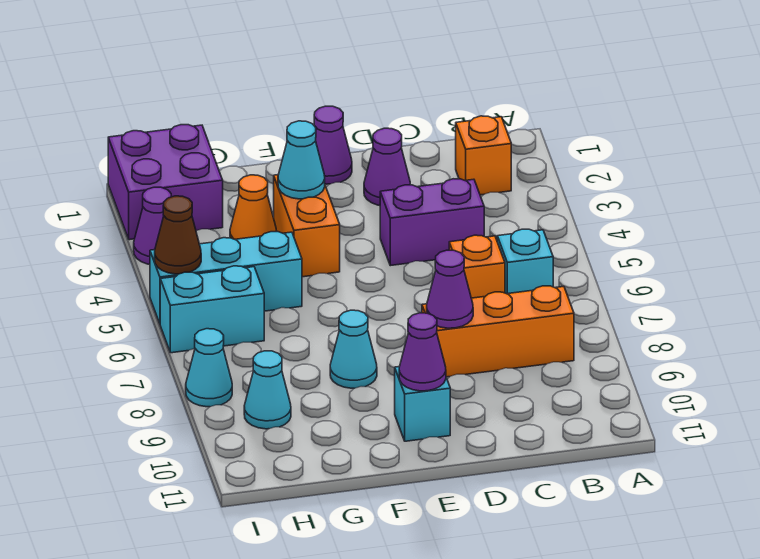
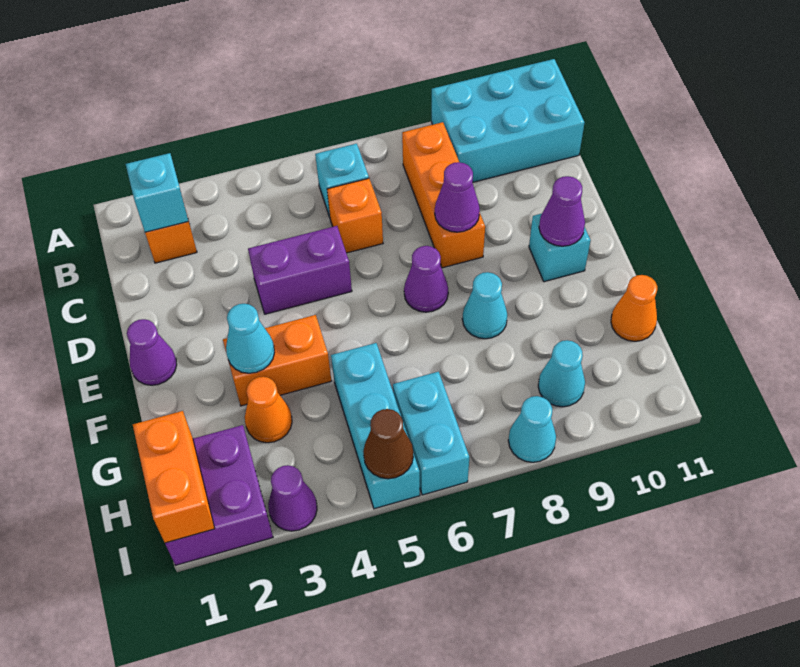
none -> cyan brick A9:B11 level 1
none -> cyan brick B2 level 2
purple brick C4:D4 level 1 -> purple brick D4:D5 level 1
purple cone D2 level 1 -> purple cone E7 level 1
none -> orange cone G11 level 1
none -> orange brick H1:I1 level 2

